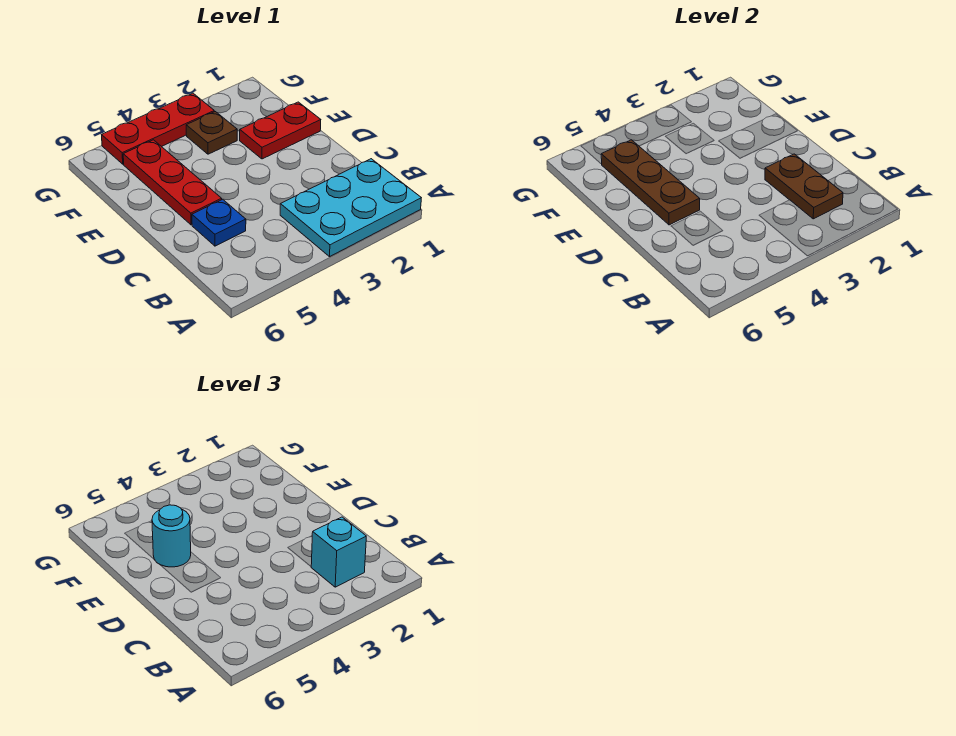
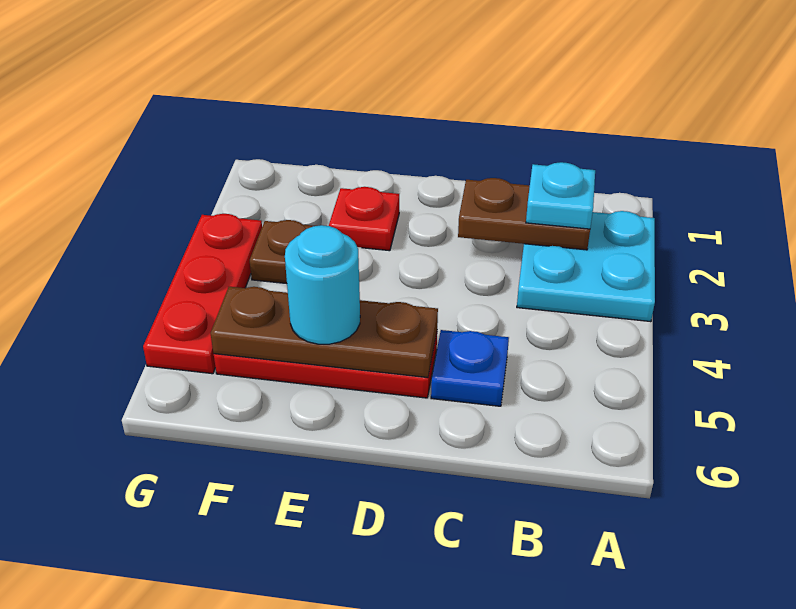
cyan plate A1:B3 level 1 -> cyan plate A2:B3 level 1
cyan brick B2 level 3 -> cyan plate B2 level 3
red plate E1:E2 level 1 -> red plate E2 level 1

